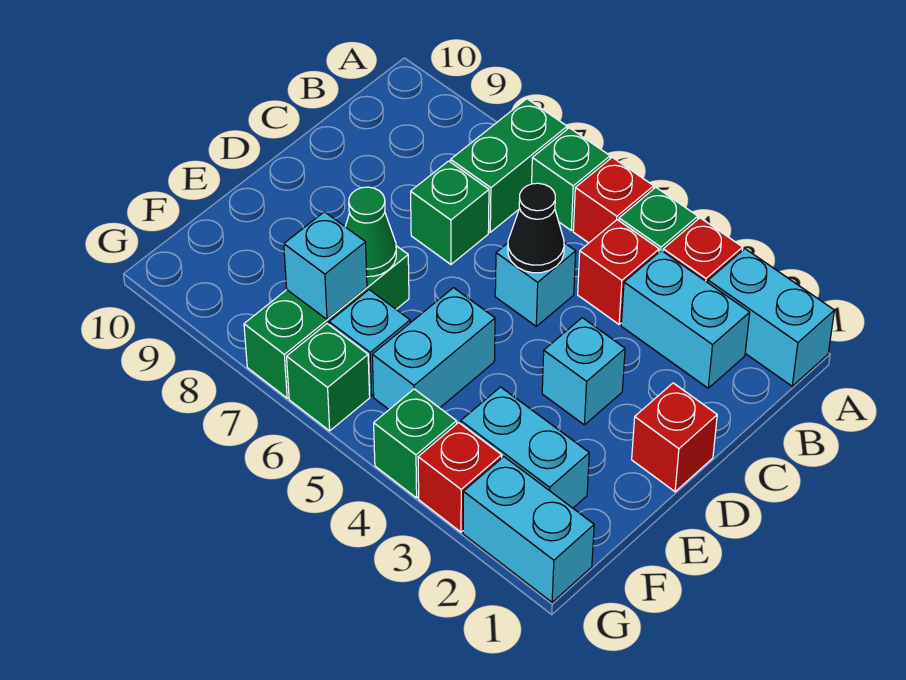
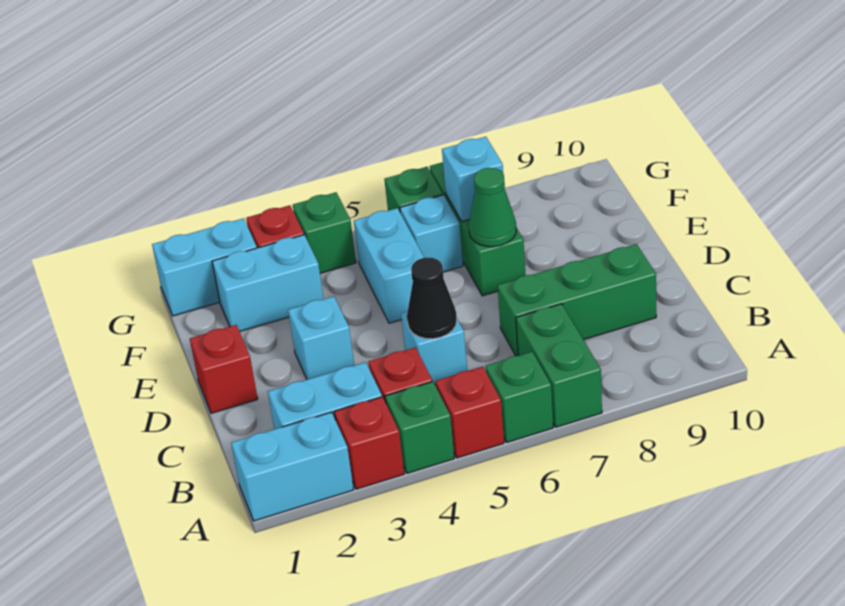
green brick C7 level 1 -> green brick C7:C9 level 1

